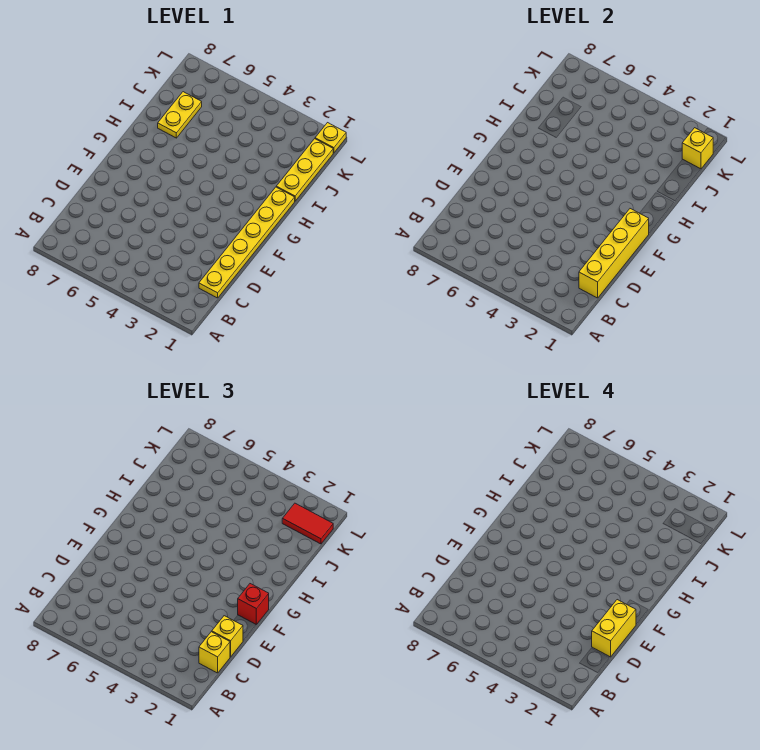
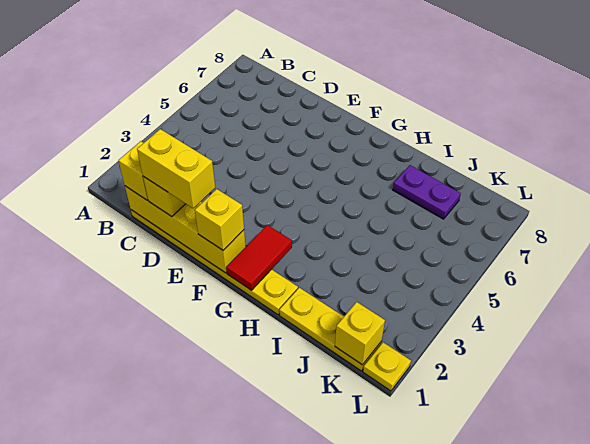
red brick F1 level 3 -> yellow brick F1 level 3
yellow plate I7:J7 level 1 -> purple plate I7:J7 level 1
red tile K1:K2 level 3 -> red tile G1:G2 level 2

